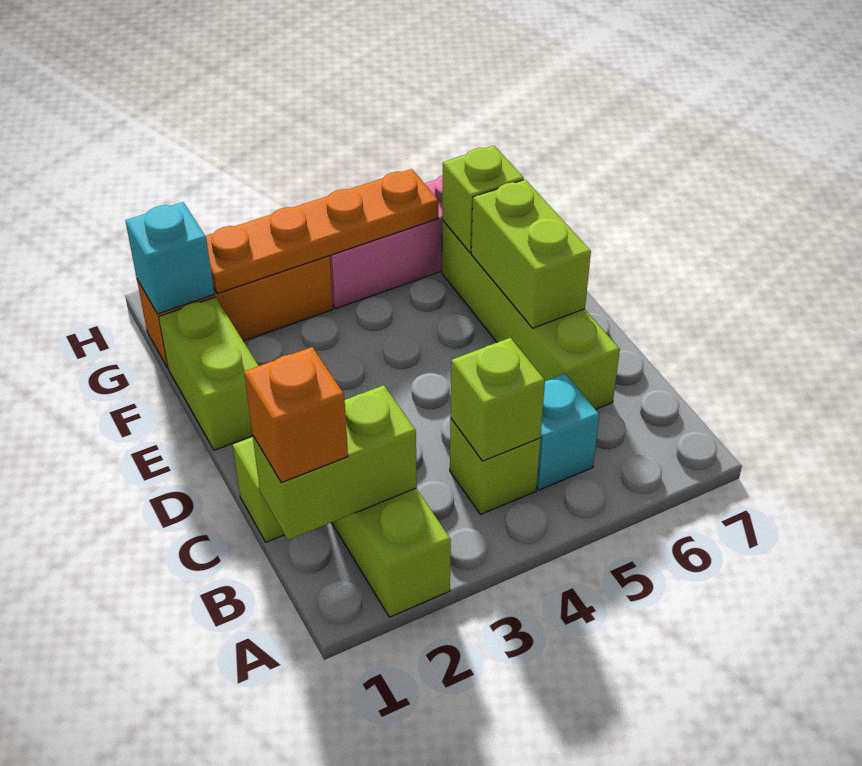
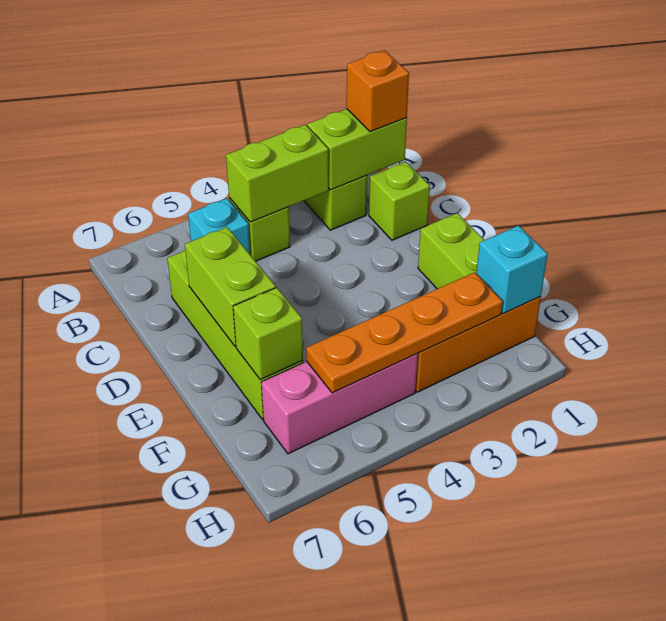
lime brick B4 level 2 -> lime brick B3:B4 level 2

